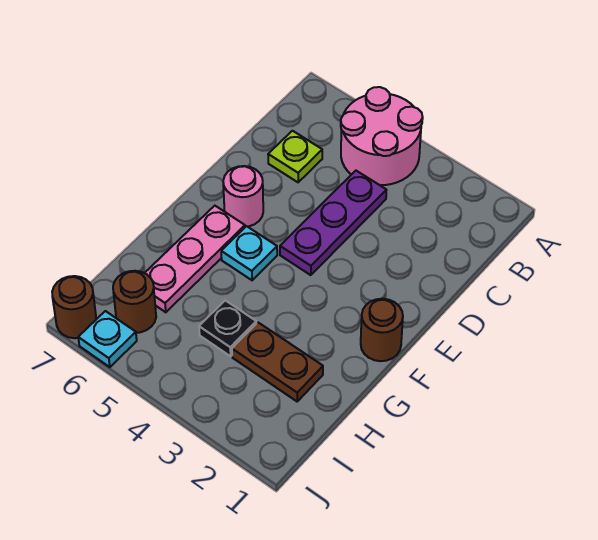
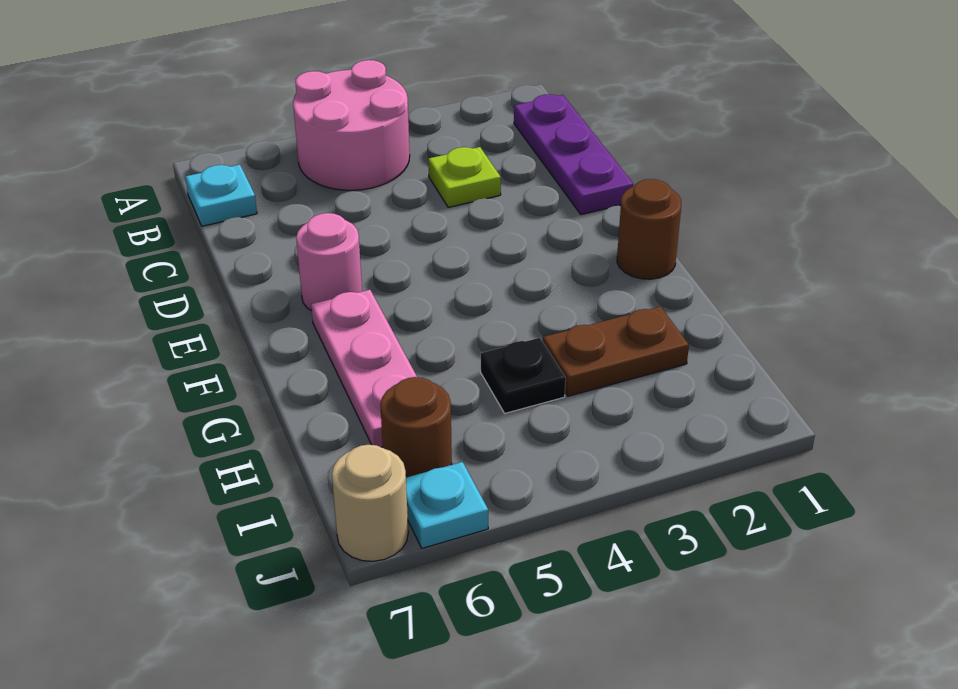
purple plate C4:E4 level 1 -> purple plate B1:D1 level 1
lime plate C6 level 1 -> lime plate C3 level 1
cyan plate F5 level 1 -> cyan plate B7 level 1
brown round brick J7 level 1 -> tan round brick J7 level 1

